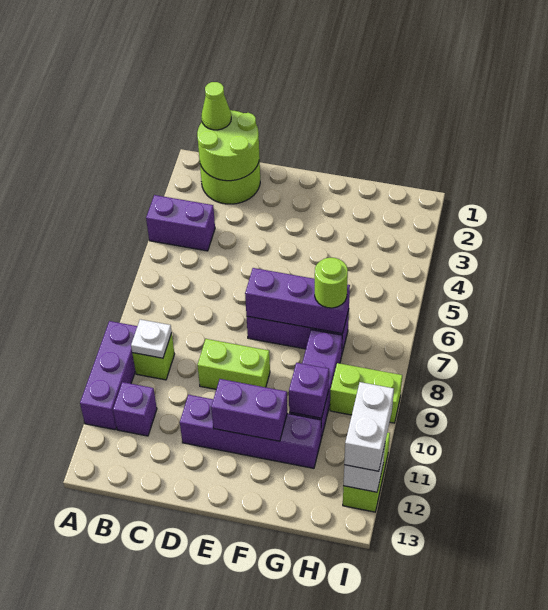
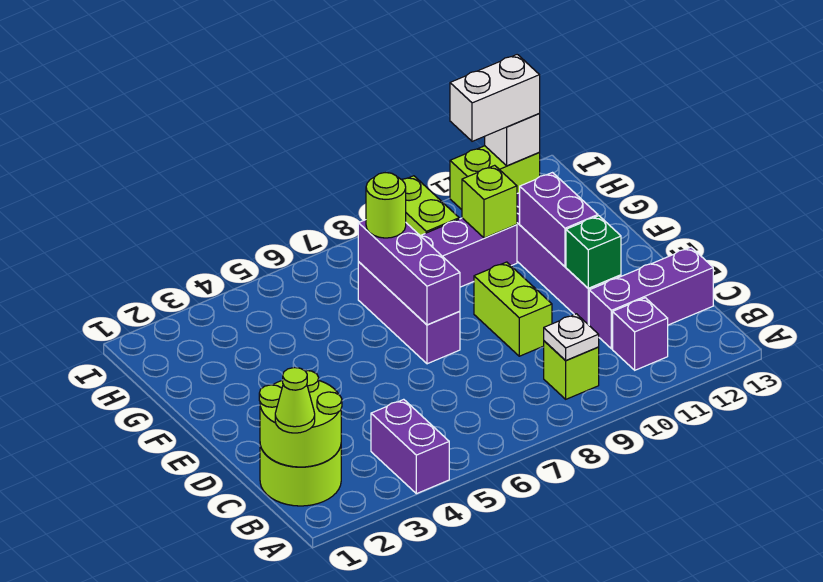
purple brick A9:A11 level 1 -> purple brick C11:C13 level 1
none -> green brick D11 level 2
purple brick G10 level 2 -> lime brick G10 level 2

